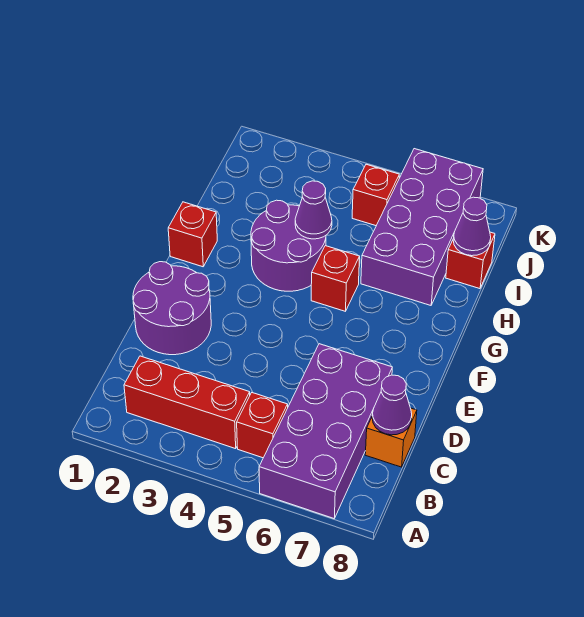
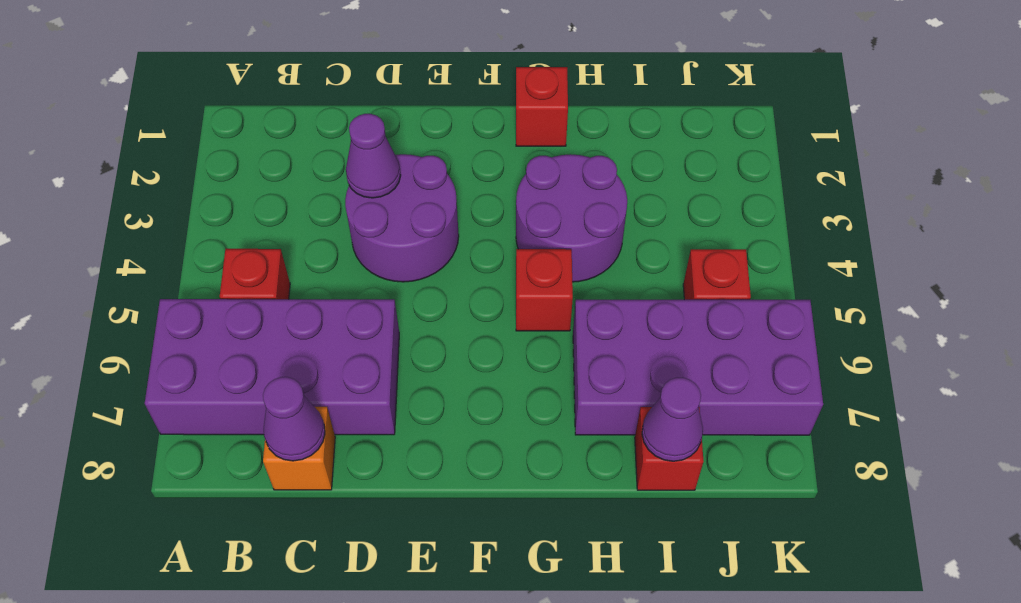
red brick B2:B4 level 1 -> none
purple round brick D1:E2 level 1 -> purple round brick D3:E4 level 1
purple cone H4 level 2 -> purple cone D3 level 2

